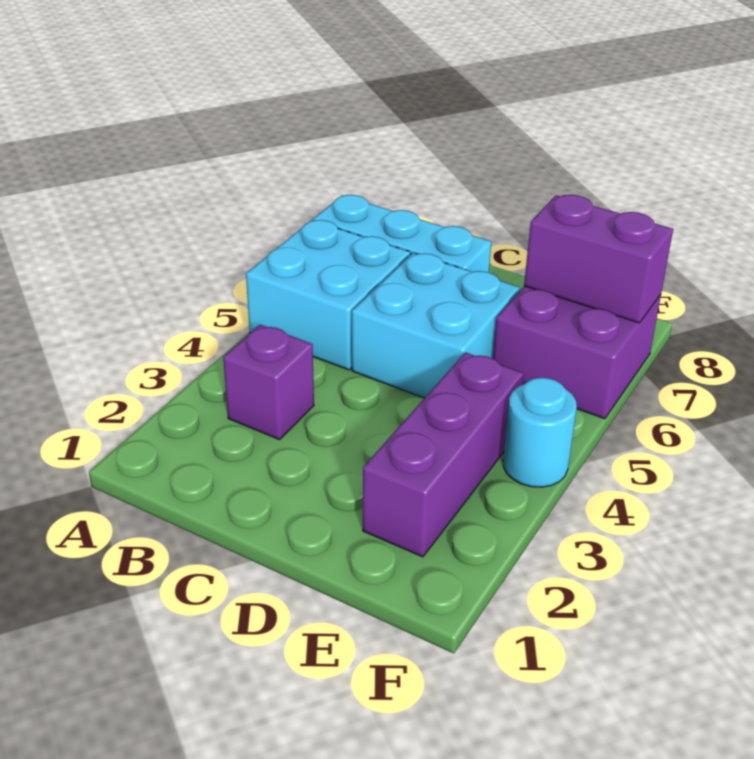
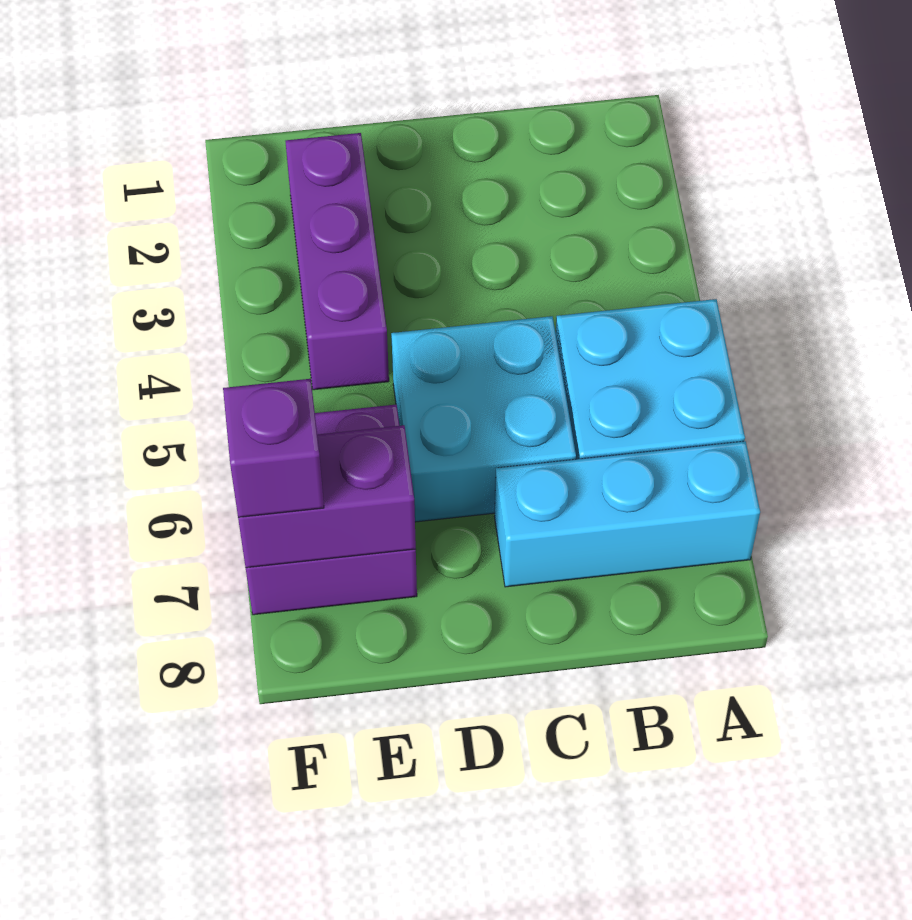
purple brick B3 level 1 -> purple brick F7 level 3
cyan round brick F4 level 1 -> none

